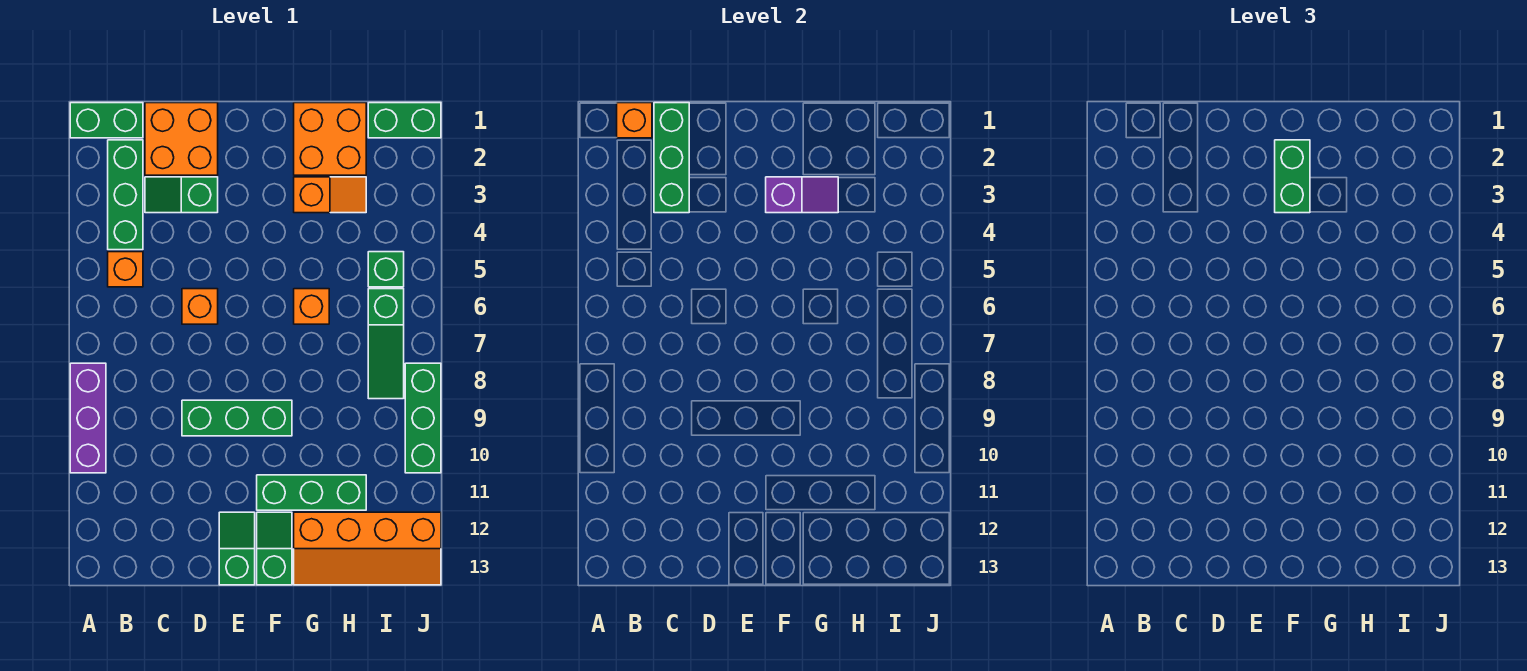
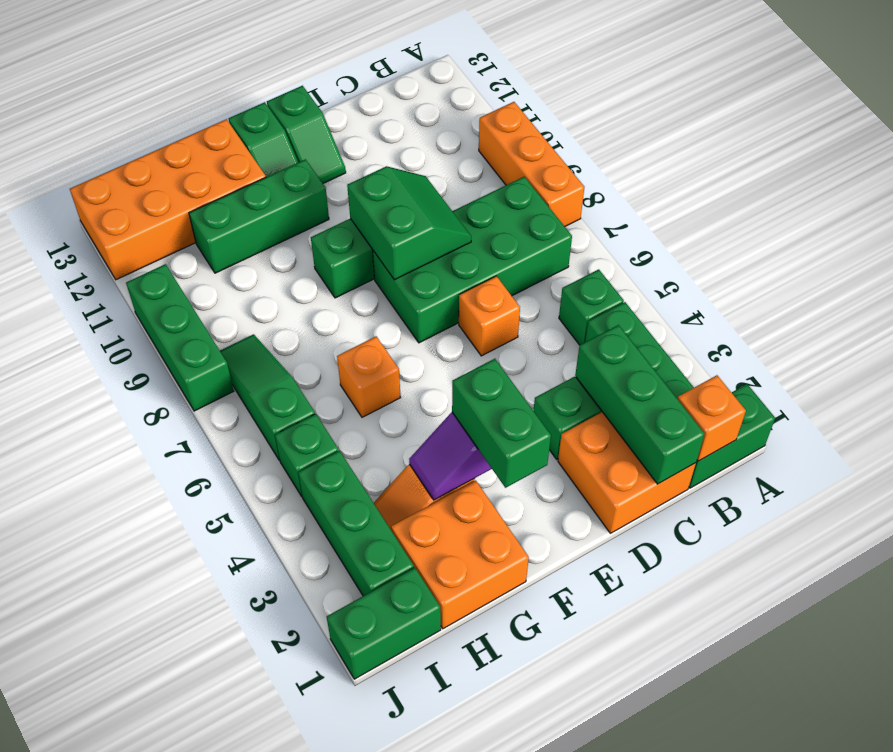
purple brick A8:A10 level 1 -> orange brick A8:A10 level 1
orange brick B5 level 1 -> green brick B5 level 1
none -> green brick B7:E8 level 1
none -> green slope D8:E9 level 2 top E
orange slope G12:J13 level 1 top 12 -> orange brick G12:J13 level 1
none -> green brick I2:I4 level 1

